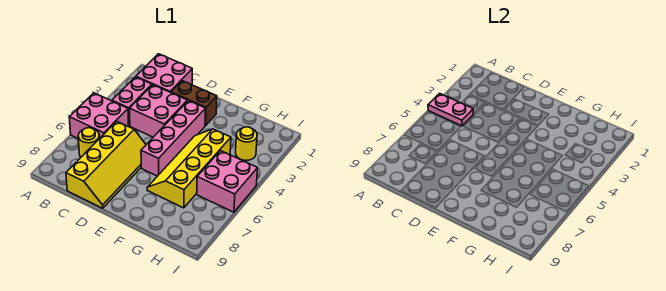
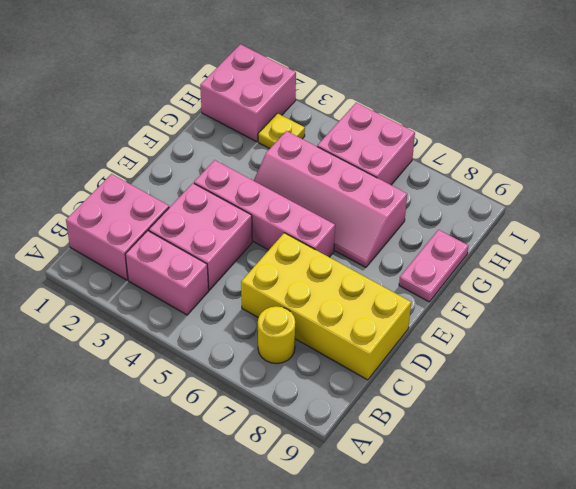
pink plate A4:B4 level 2 -> pink plate F9:G9 level 1
pink brick A5:B6 level 1 -> pink brick H1:I2 level 1
yellow slope C6:D9 level 1 top C -> yellow brick C6:D9 level 1
brown brick D2:E2 level 1 -> none
yellow slope F4:G7 level 1 top G -> pink slope F4:G7 level 1 top G
yellow round brick H3 level 1 -> yellow plate H3 level 1

